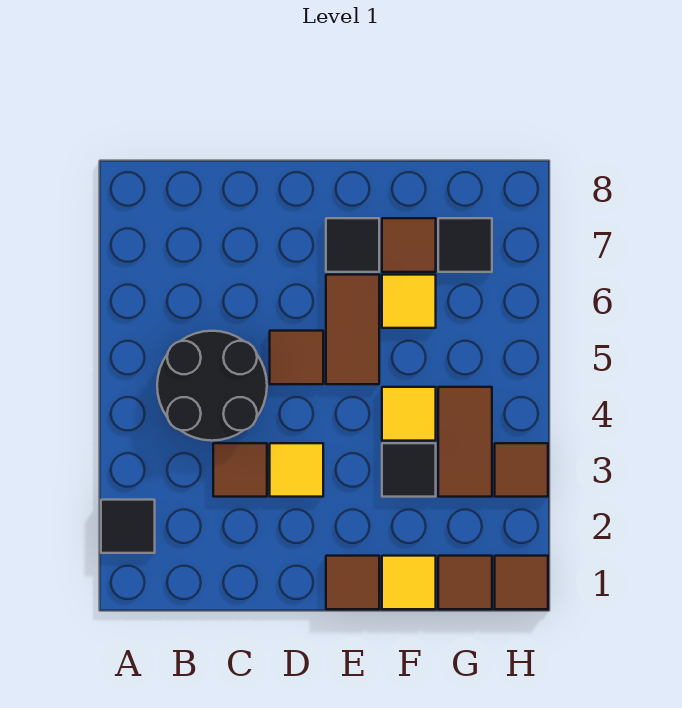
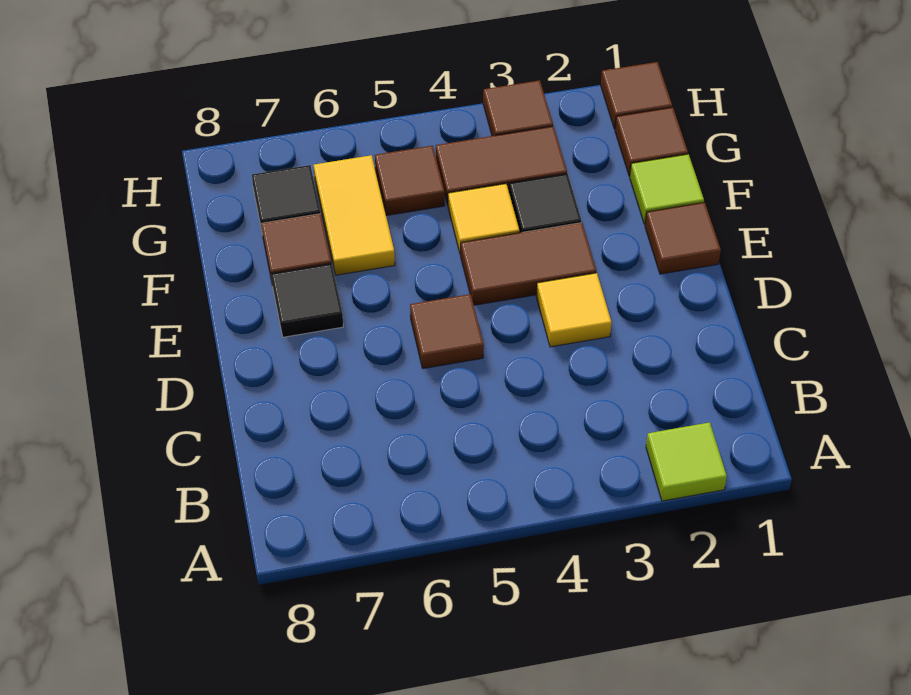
black tile A2 level 1 -> lime tile A2 level 1
black round brick B4:C5 level 1 -> none
brown tile C3 level 1 -> brown tile G5 level 1
brown tile E5:E6 level 1 -> brown tile E3:E4 level 1
yellow tile F1 level 1 -> lime tile F1 level 1
yellow tile F6 level 1 -> yellow tile F6:G6 level 1

